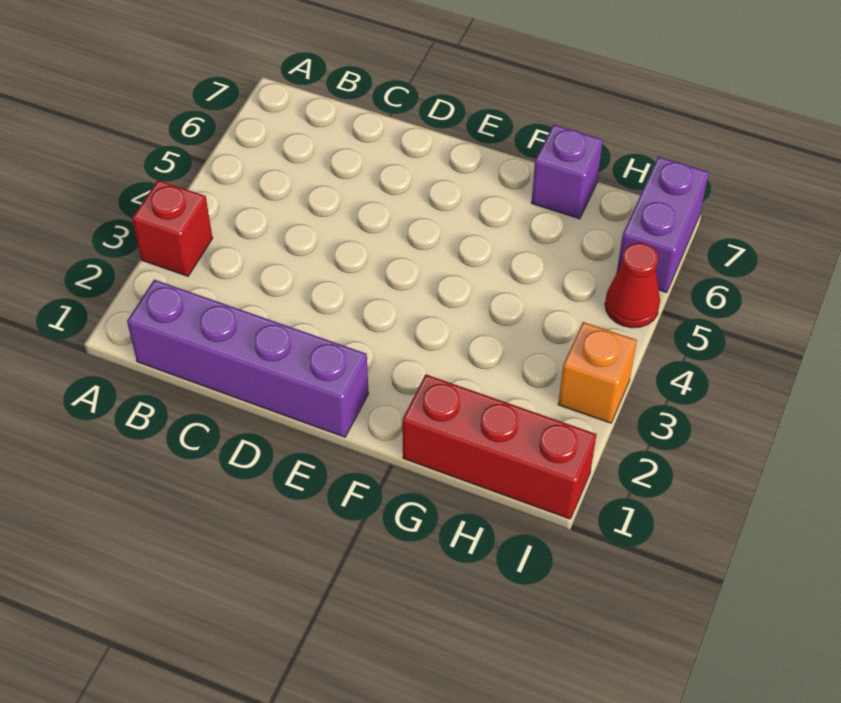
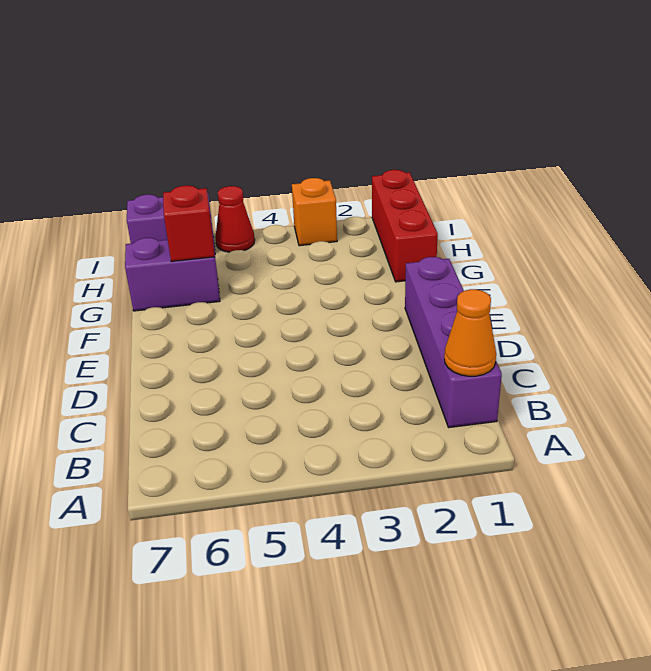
red brick A3 level 1 -> red brick G6 level 2
none -> orange cone B1 level 2
purple brick G7 level 1 -> purple brick G6:G7 level 1

